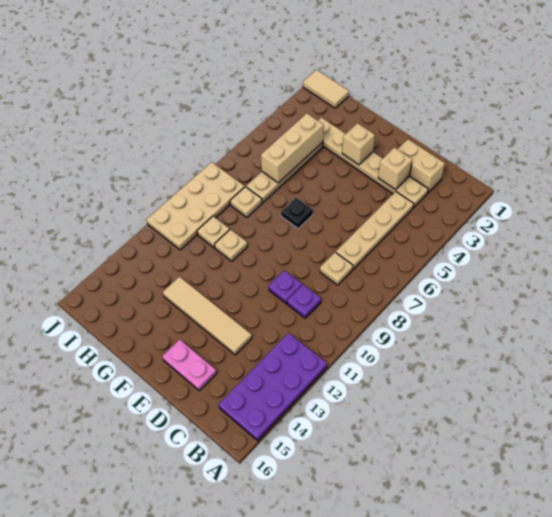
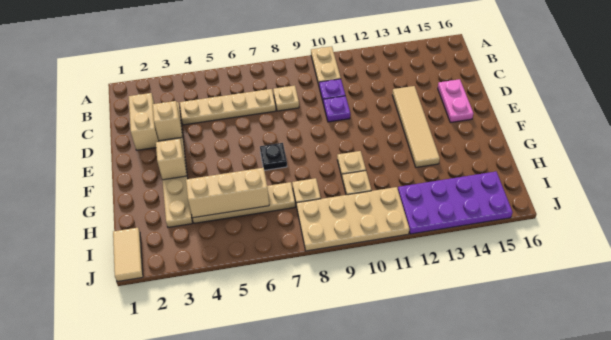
none -> tan plate A10:B10 level 1
purple plate A12:B15 level 1 -> purple plate I12:J15 level 1

